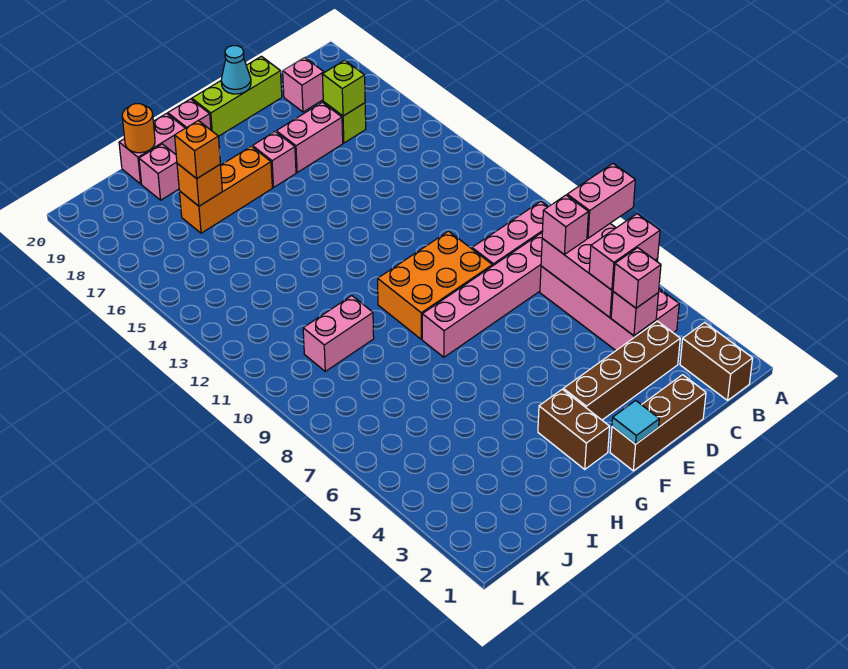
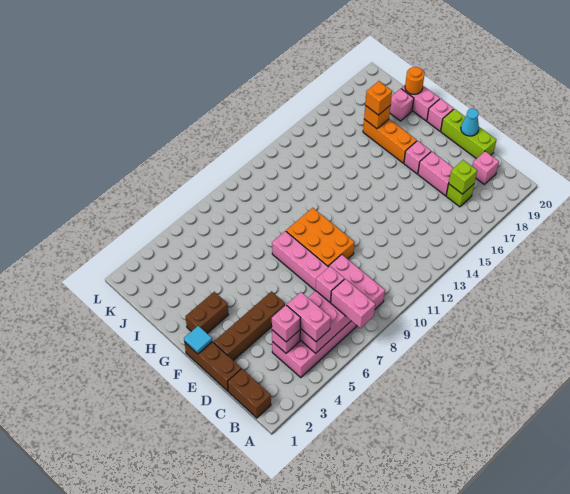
brown brick B1:B2 level 1 -> brown brick B1:C1 level 1
brown brick C3:F3 level 1 -> brown brick E2:E5 level 1
pink brick I10:J10 level 1 -> none

